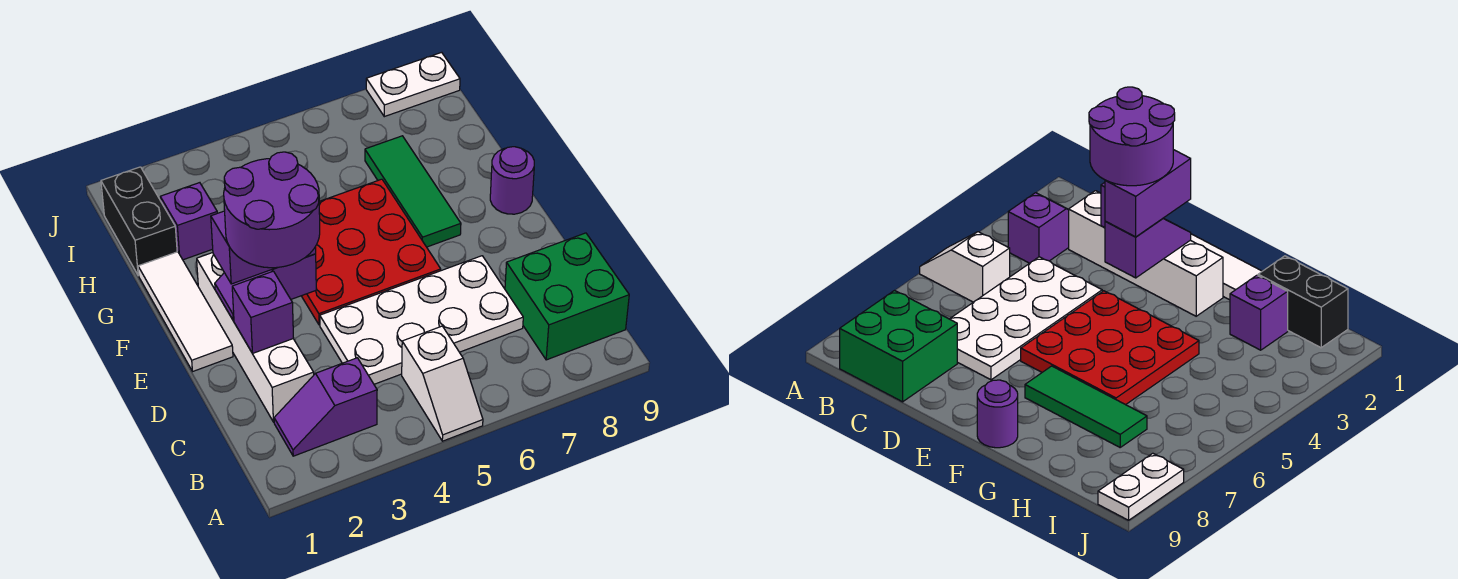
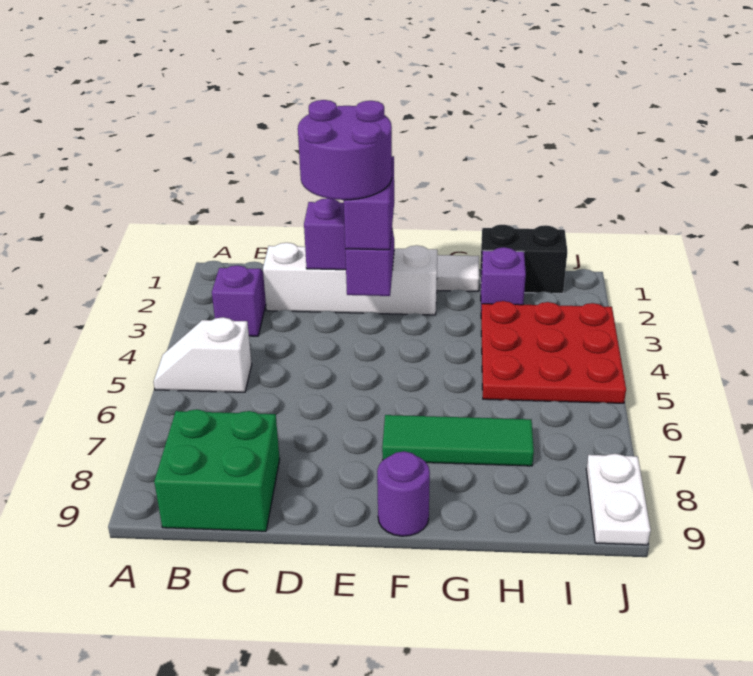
white plate C4:D7 level 1 -> none
red plate E4:G6 level 1 -> red plate H3:J5 level 1

